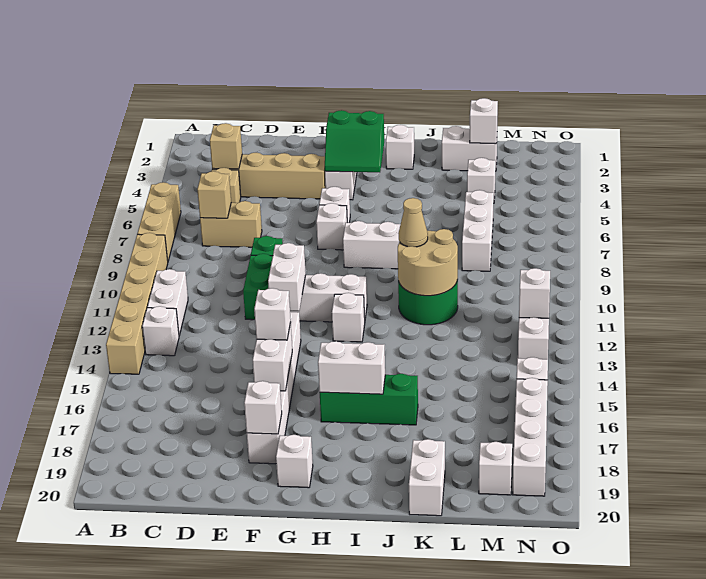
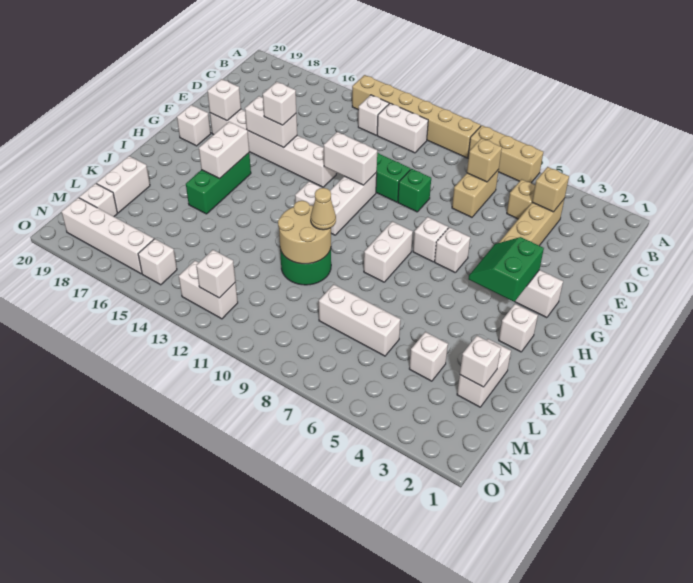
white brick K19:K20 level 1 -> white brick K19:L19 level 1

